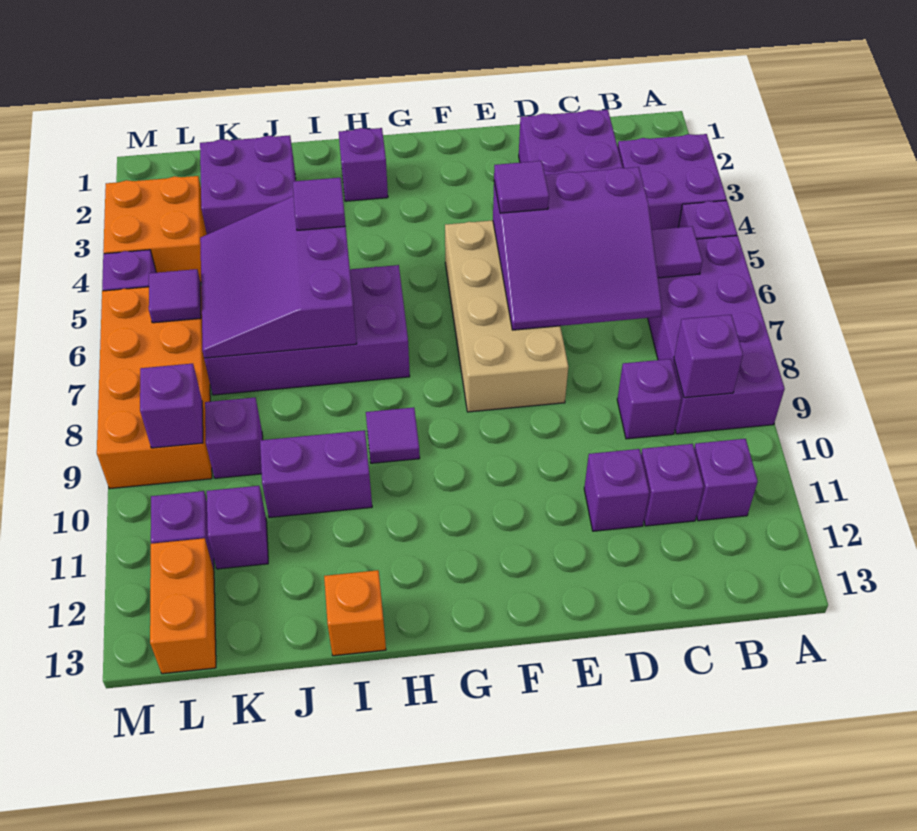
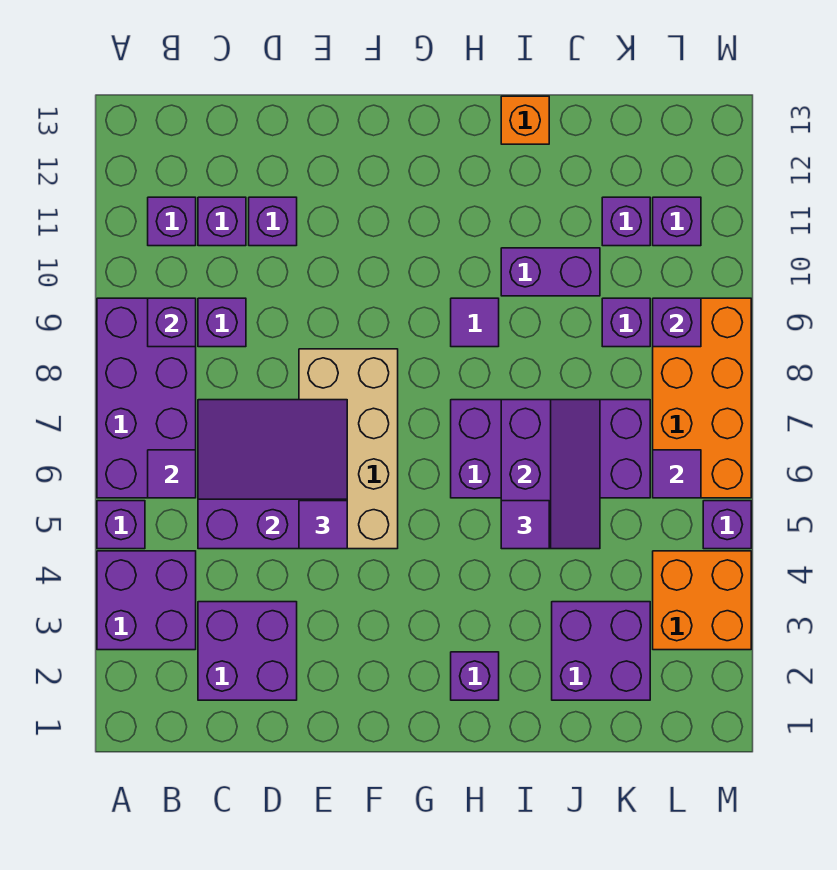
purple slope I5:K7 level 2 top I -> purple slope I5:J7 level 2 top I
orange brick L12:L13 level 1 -> none

